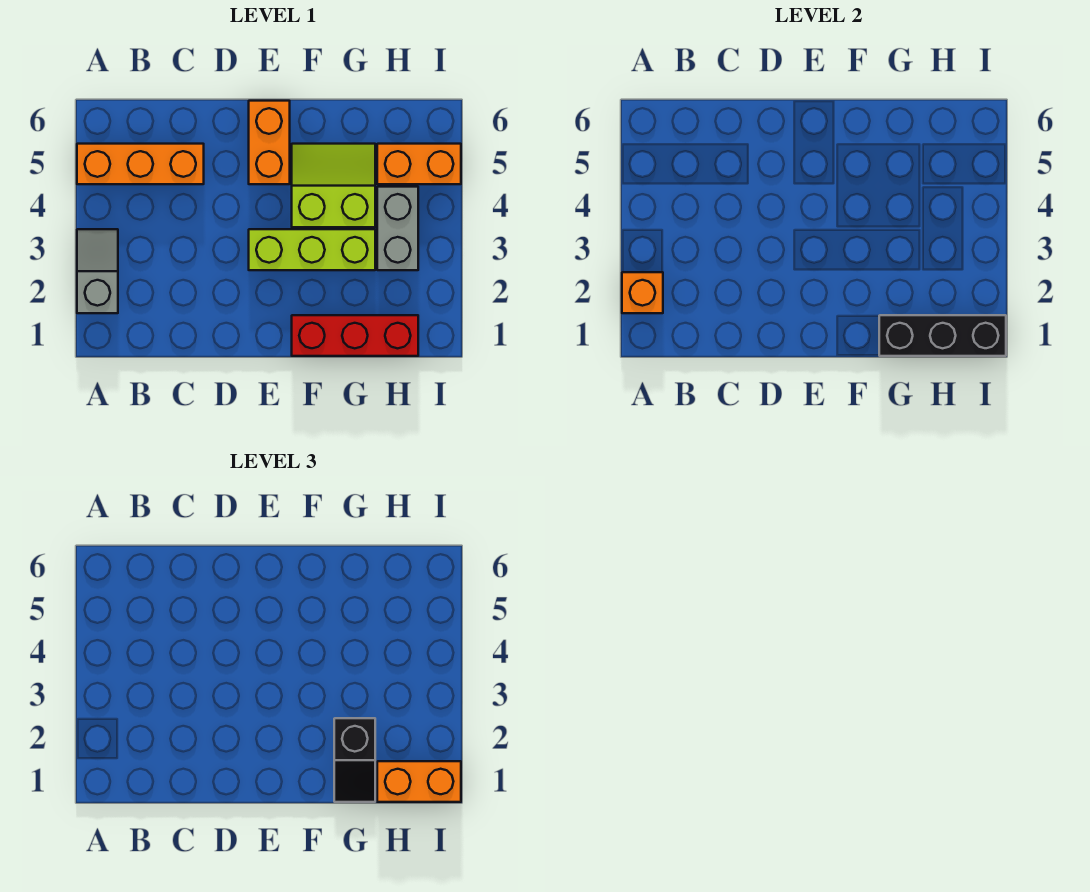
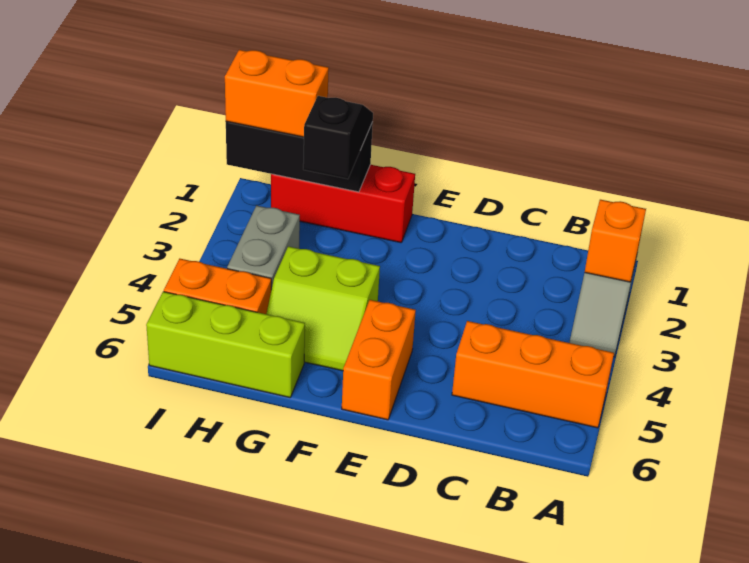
lime brick E3:G3 level 1 -> lime brick G6:I6 level 1

